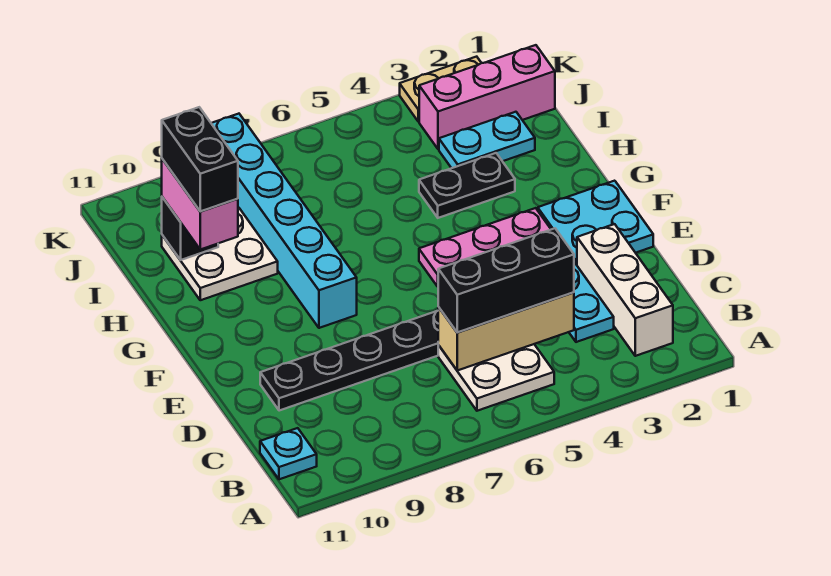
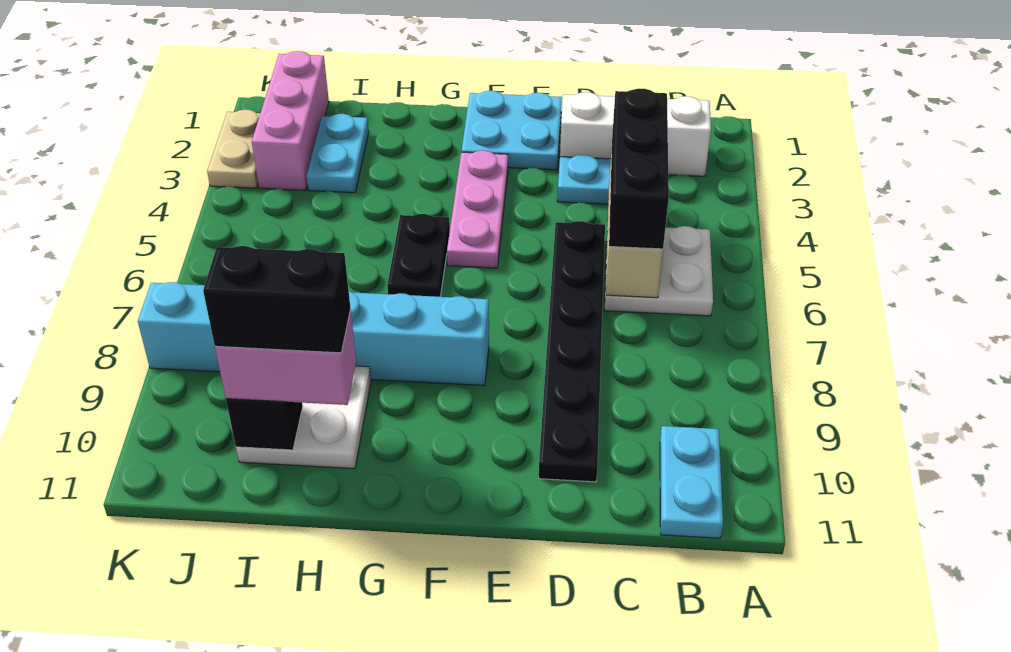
cyan plate B11 level 1 -> cyan plate B10:B11 level 1
black plate H3:H4 level 1 -> black plate G5:G6 level 1

